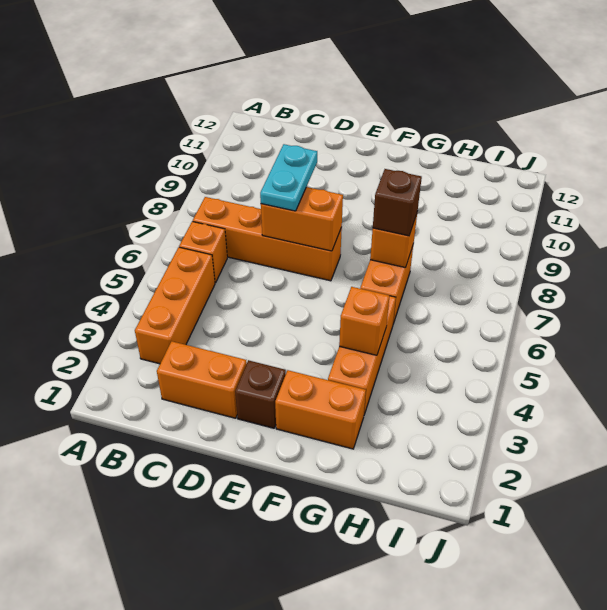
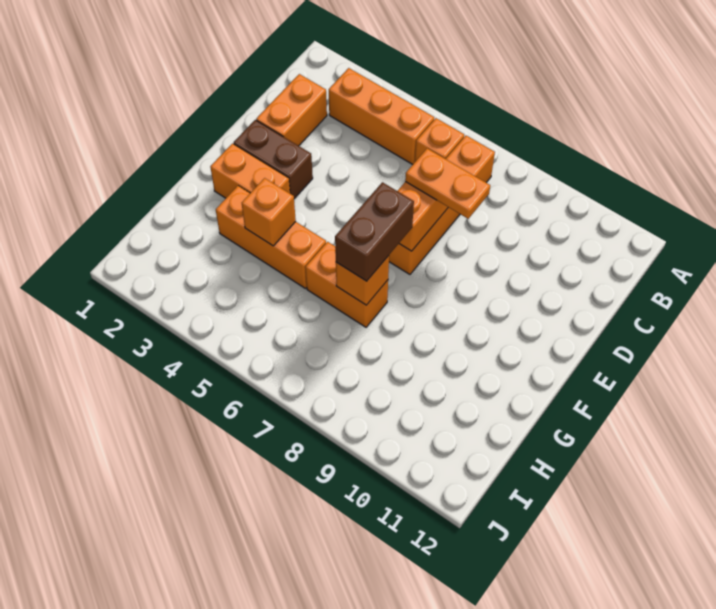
cyan plate D7:D8 level 3 -> orange plate D7:D8 level 3
brown brick E2 level 1 -> brown brick E2:E3 level 1
orange brick F2:G2 level 1 -> orange brick F2:F3 level 1
brown brick G7 level 3 -> brown brick F7:G7 level 3

